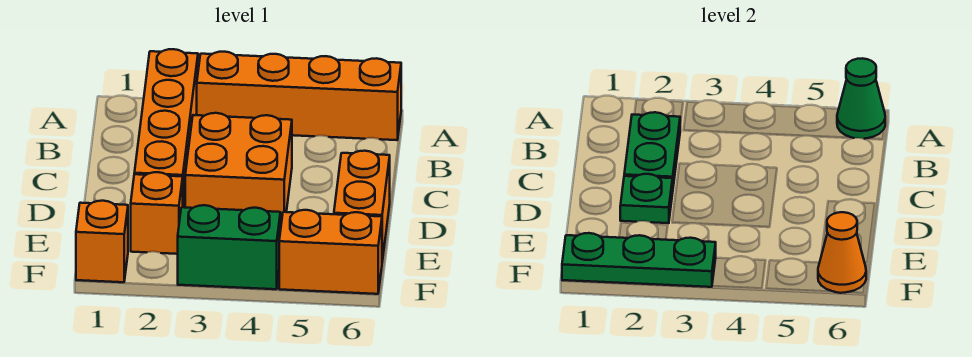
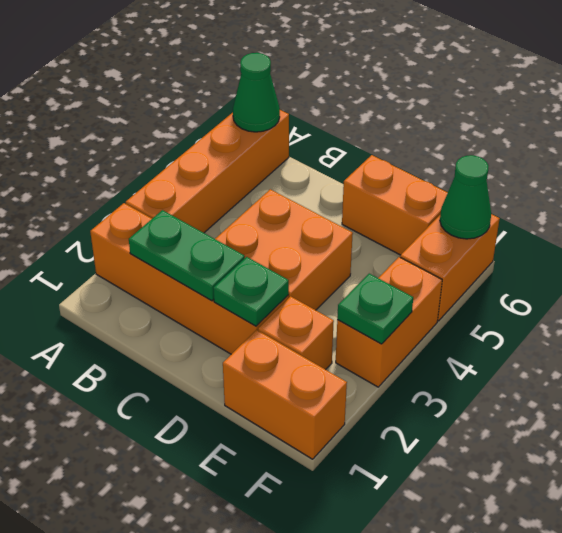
orange brick F1 level 1 -> orange brick E1:F1 level 1
green plate F1:F3 level 2 -> green plate F3 level 2
green brick F3:F4 level 1 -> orange brick F3:F4 level 1
orange cone F6 level 2 -> green cone F6 level 2

